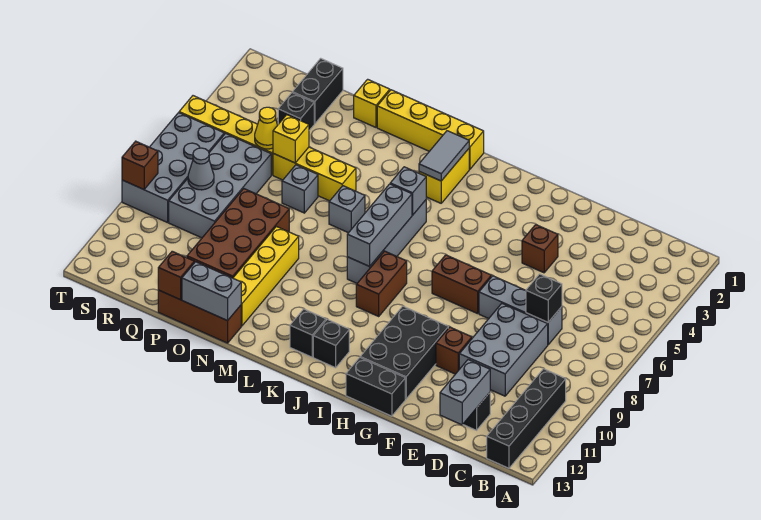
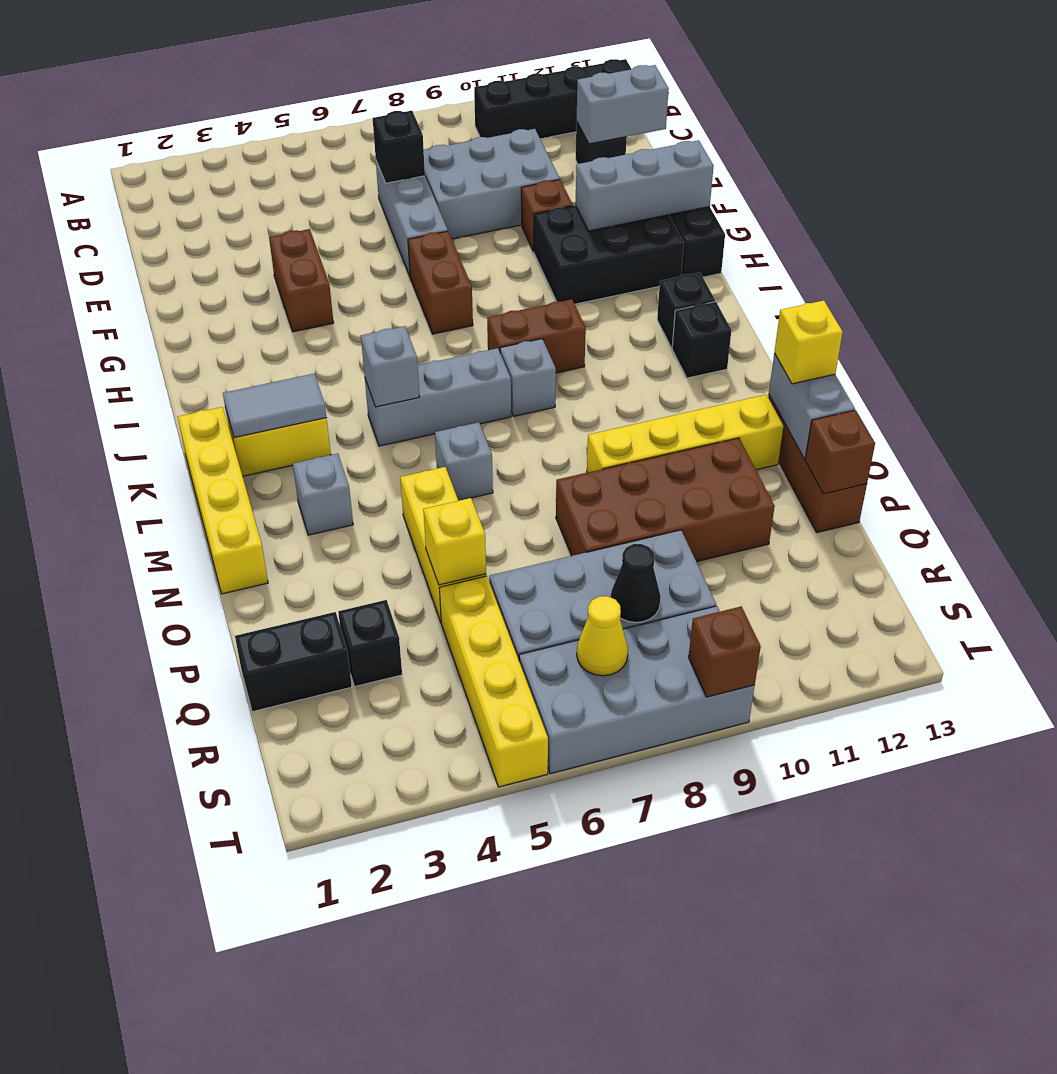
brown brick F4 level 1 -> brown brick F4:G4 level 1
grey brick K6:K8 level 2 -> grey brick G11:G13 level 2
yellow brick O1 level 1 -> yellow brick N13 level 3
grey brick O6 level 1 -> grey brick M3 level 1
yellow cone Q5 level 2 -> yellow cone S7 level 2
grey cone R8 level 2 -> black cone R8 level 2

